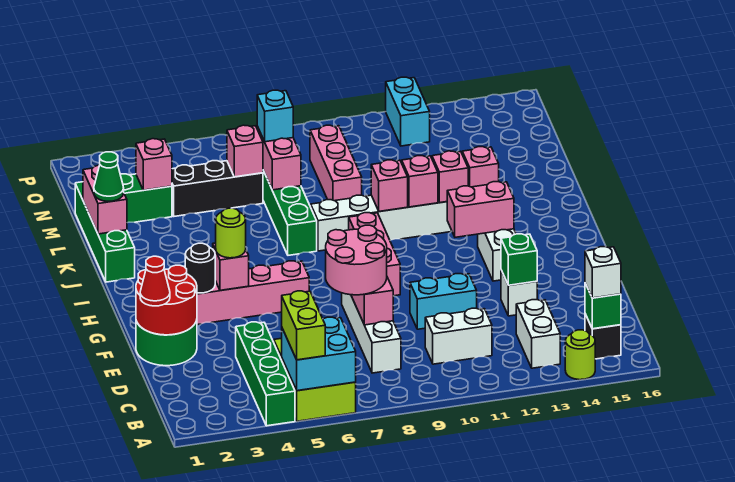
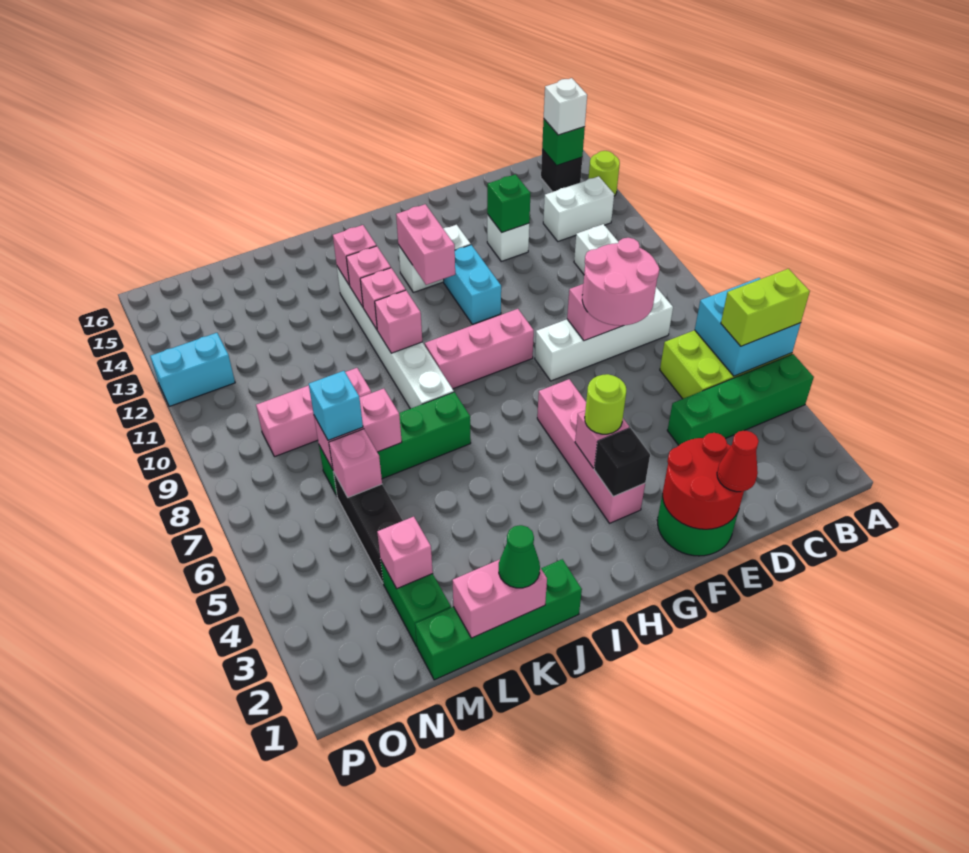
cyan brick E10:E11 level 1 -> cyan brick G11:G12 level 1
black round brick G3 level 2 -> black brick G3 level 2

